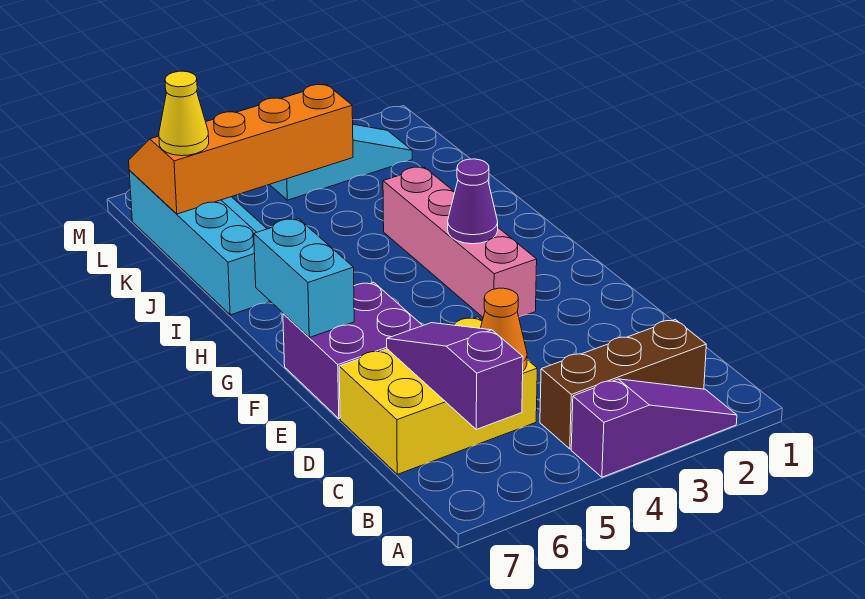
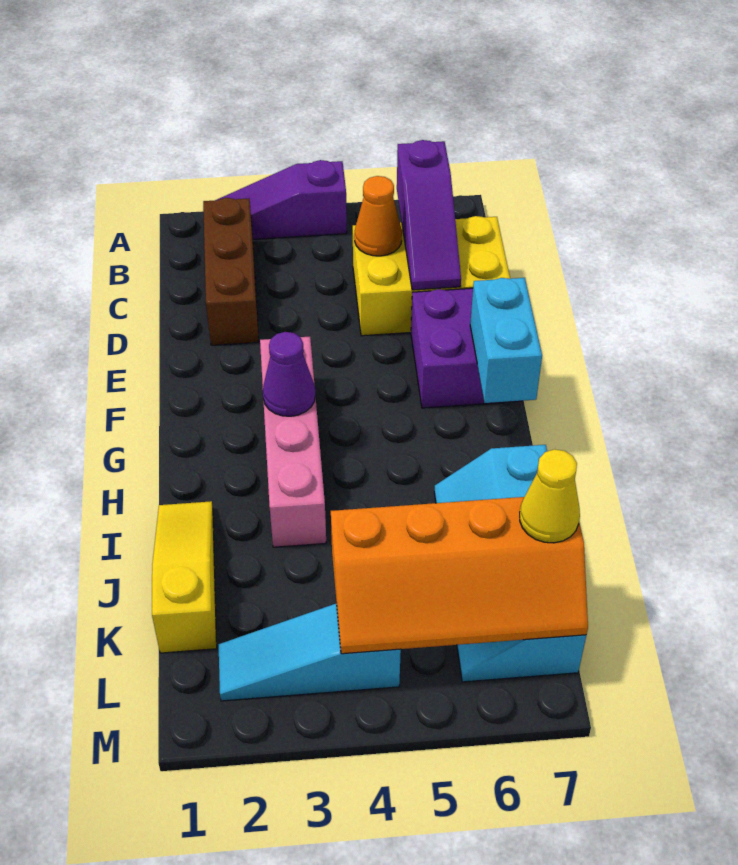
brown brick B2:B4 level 1 -> brown brick B2:D2 level 1
none -> yellow slope I1:K1 level 1 top K

